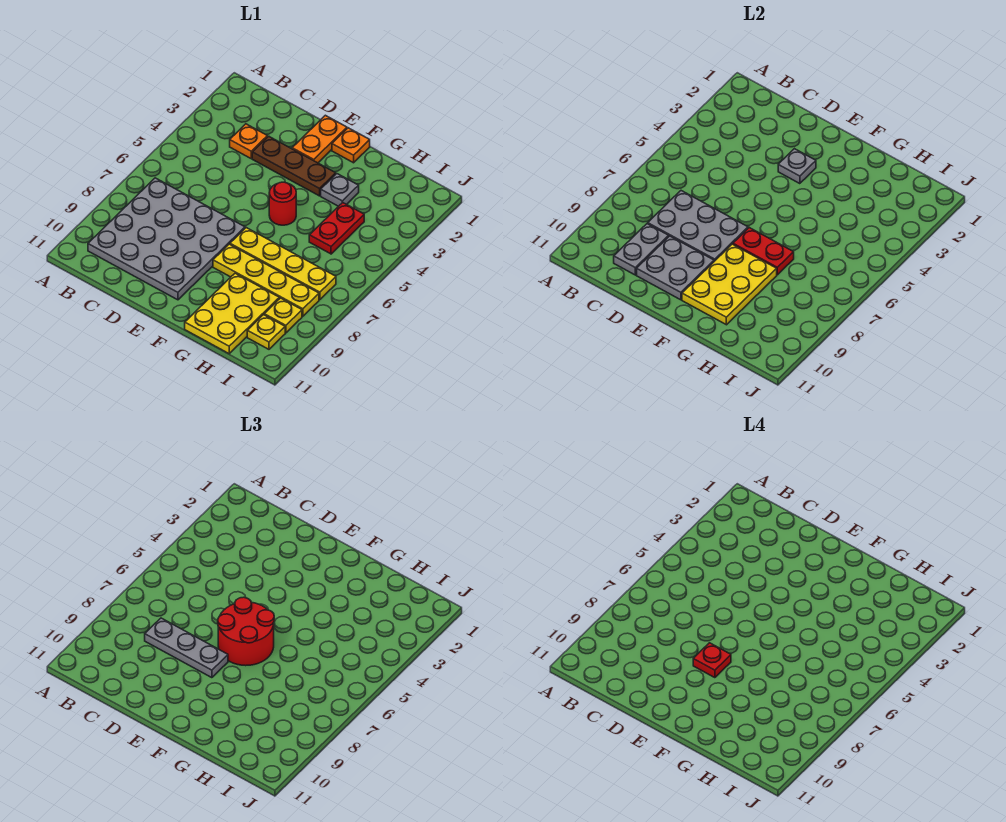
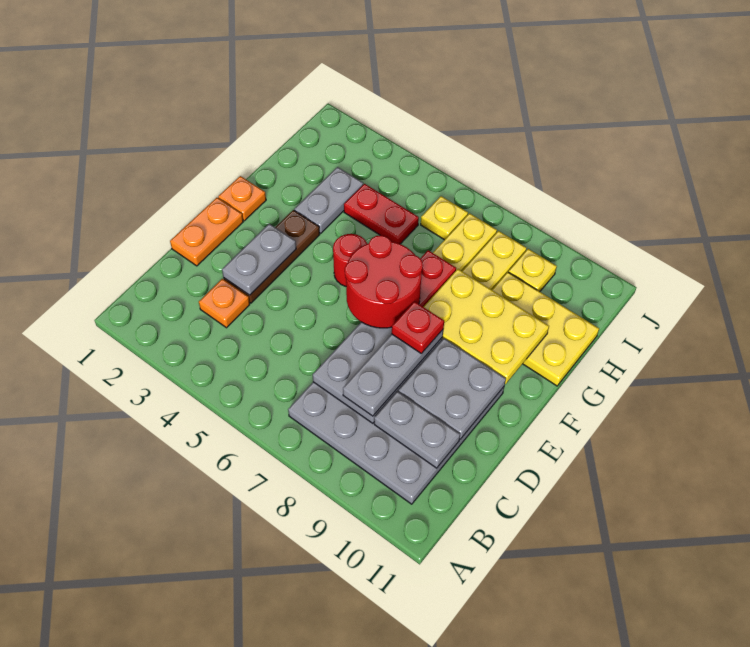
orange plate E1:E2 level 1 -> orange plate D1:E1 level 1
grey plate E3 level 2 -> grey plate D3:E3 level 2
grey plate G3 level 1 -> grey plate G3:H3 level 1
yellow plate I10 level 1 -> yellow plate I6 level 1

